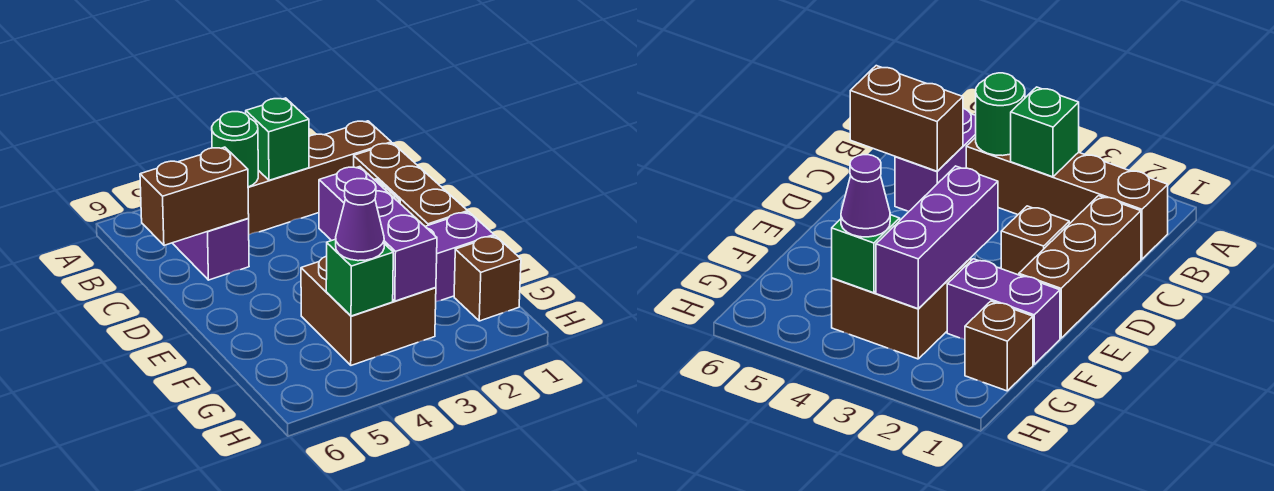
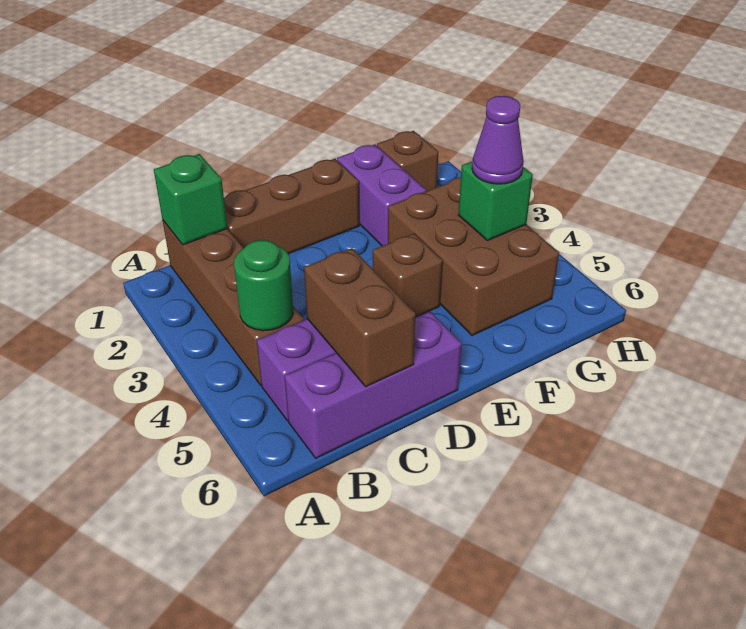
green brick B3 level 2 -> green brick B1 level 2
brown brick D2 level 1 -> brown brick E4 level 1
purple brick E3:G3 level 2 -> purple brick B6:D6 level 1
brown brick F3:G4 level 1 -> brown brick F3:G5 level 1

